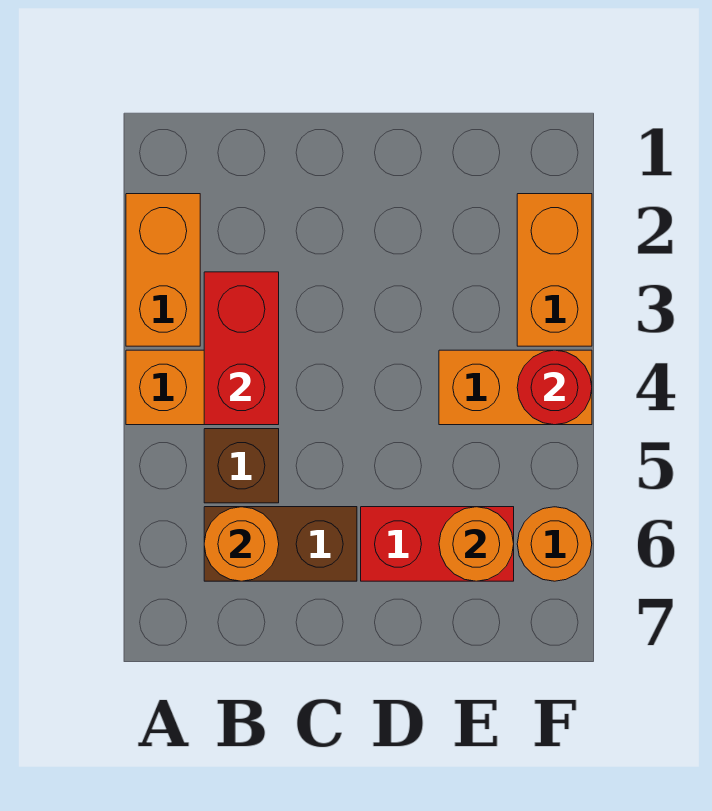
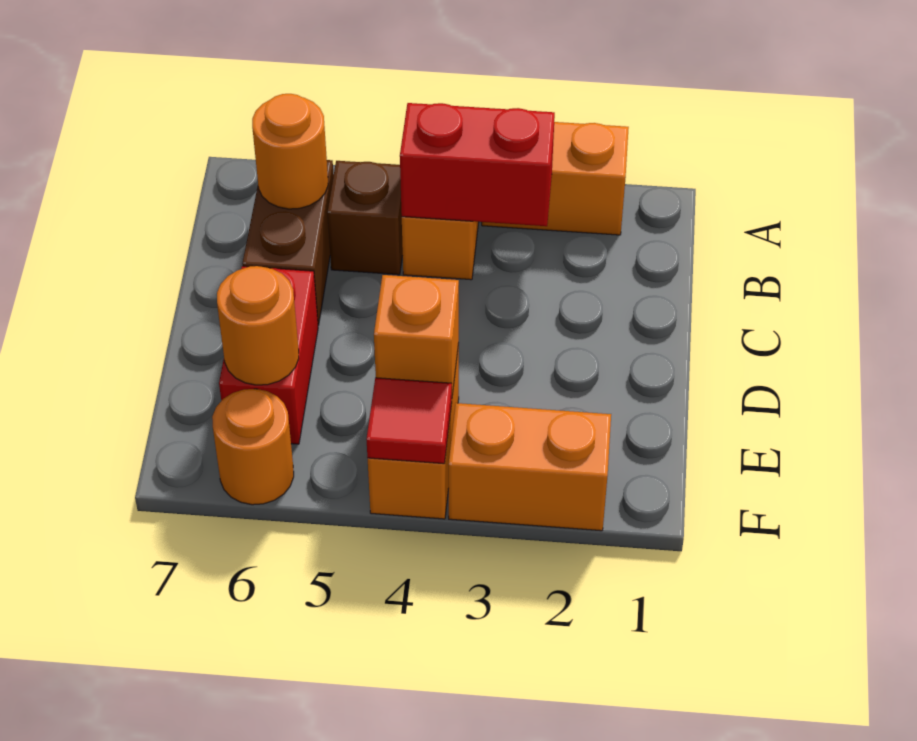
none -> orange brick E4 level 2
red round brick F4 level 2 -> red tile F4 level 2

